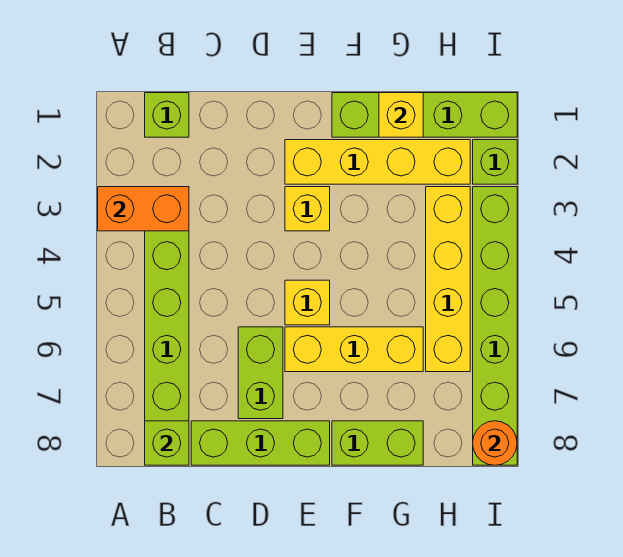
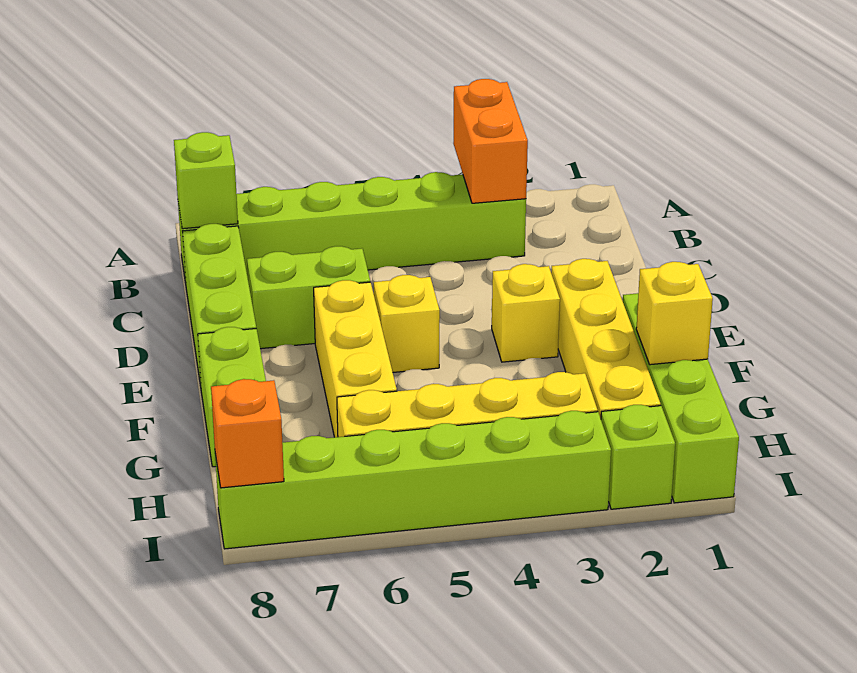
lime brick B1 level 1 -> none
orange round brick I8 level 2 -> orange brick I8 level 2

